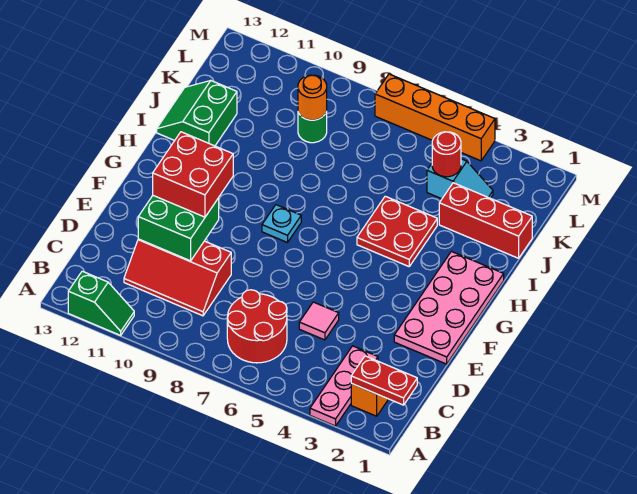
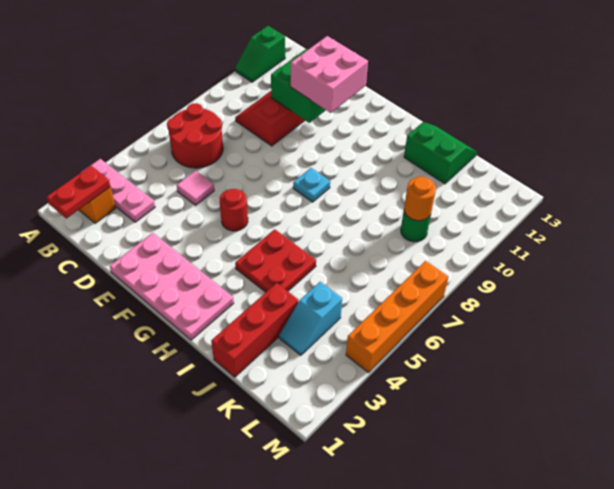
red brick E10:F11 level 3 -> pink brick E10:F11 level 3
red round brick K4 level 2 -> red round brick F5 level 1

